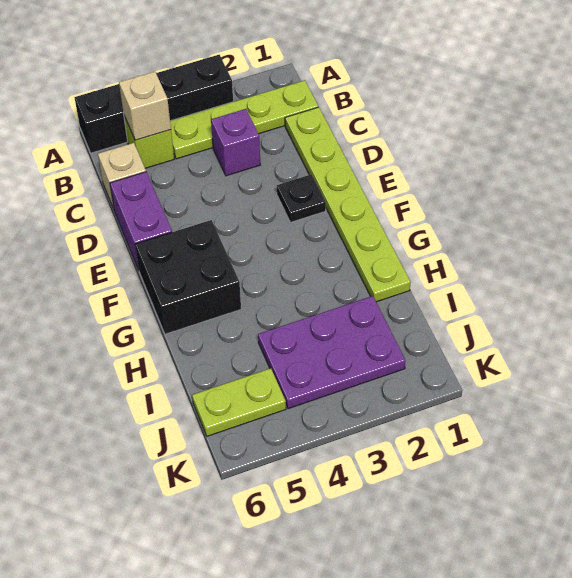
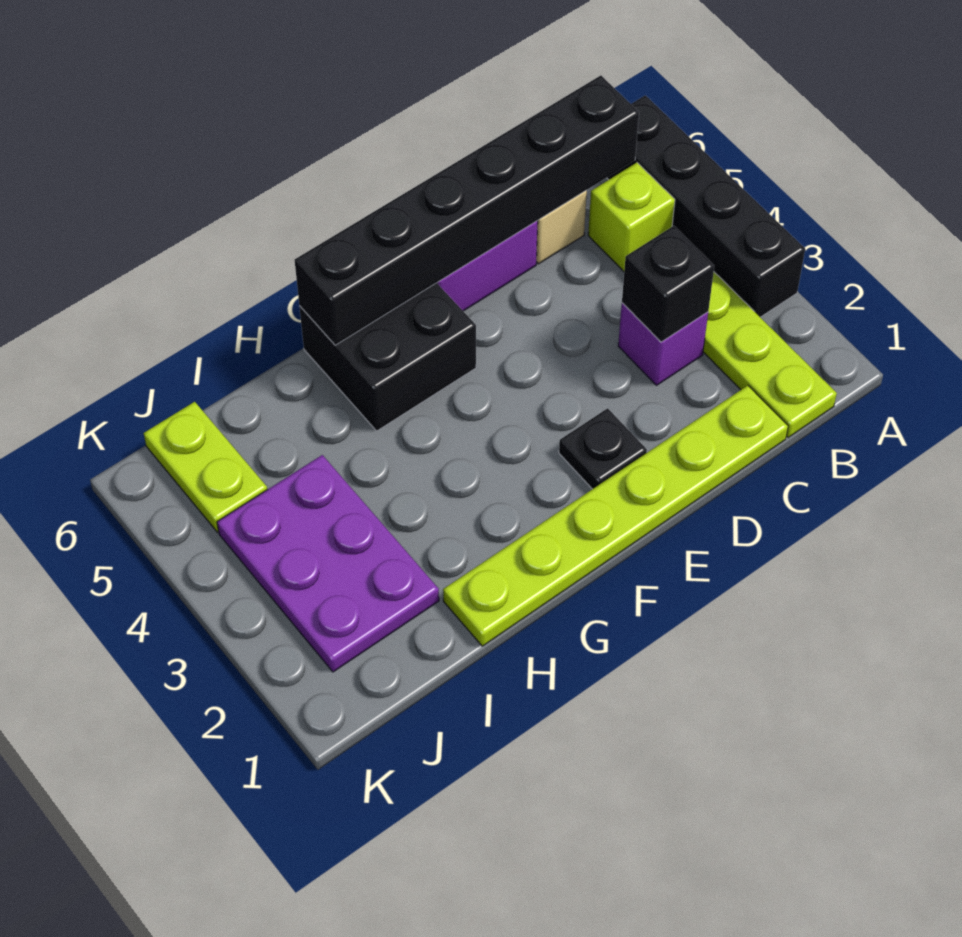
tan brick B5 level 2 -> none
none -> black brick B6:G6 level 2
none -> black brick C3 level 2

